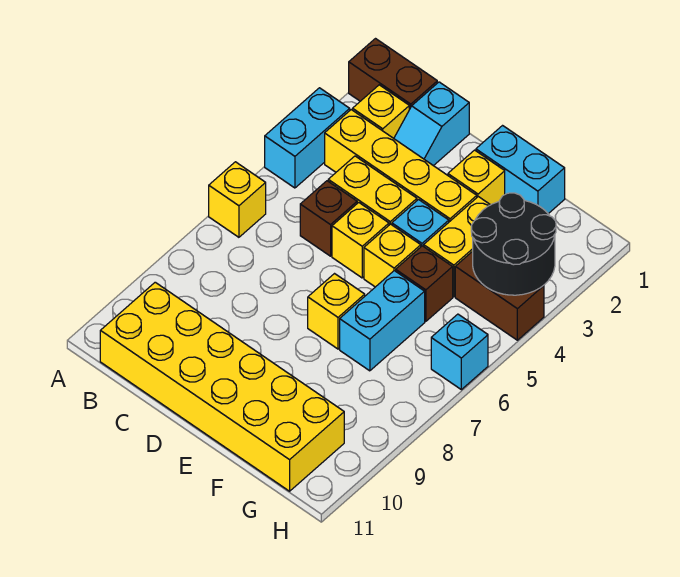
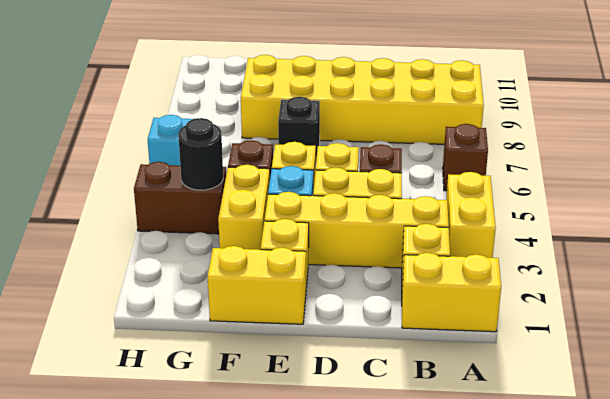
brown brick A1:B1 level 1 -> yellow brick A1:B1 level 1
cyan brick A3:A4 level 1 -> yellow brick A3:A4 level 1
yellow brick A6 level 1 -> brown brick A6 level 1
yellow brick B10:G11 level 1 -> yellow brick A8:F9 level 1
cyan slope C1:C2 level 1 top 1 -> none
cyan brick E1:F1 level 1 -> yellow brick E1:F1 level 1
yellow brick E7 level 1 -> black brick E7 level 1
cyan brick F6:F7 level 1 -> none
black round brick G3:H4 level 2 -> black round brick G4 level 2

